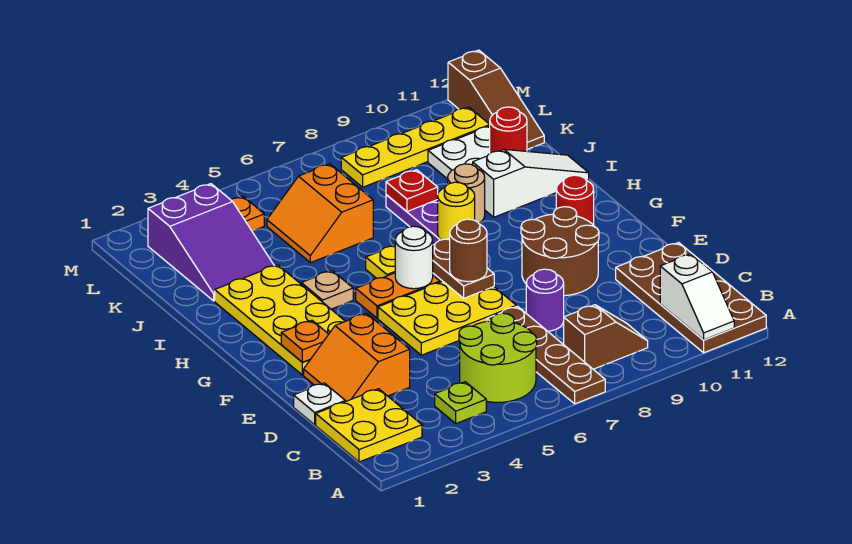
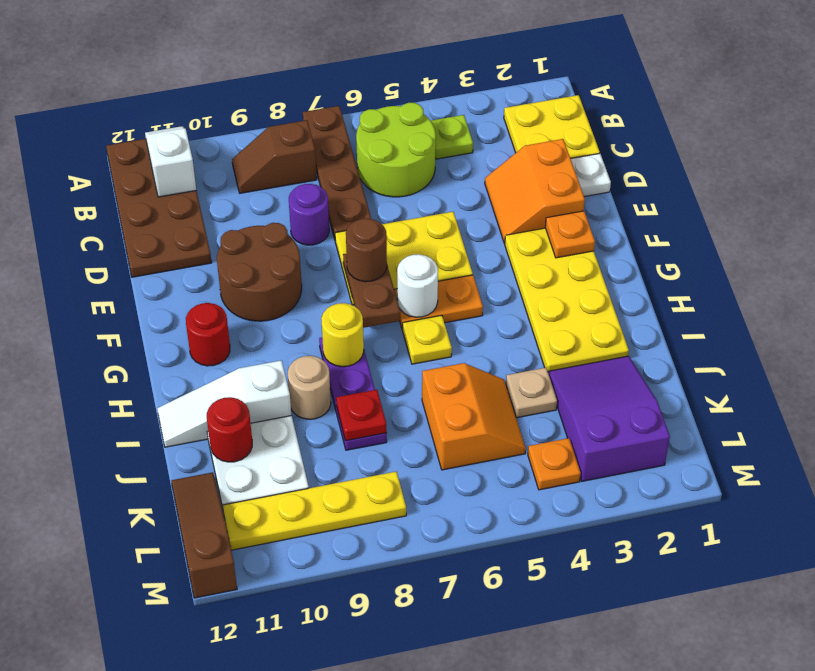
orange slope D2:E3 level 1 top 3 -> orange slope D2:E3 level 1 top 2
tan plate H4 level 1 -> tan plate J4 level 1

